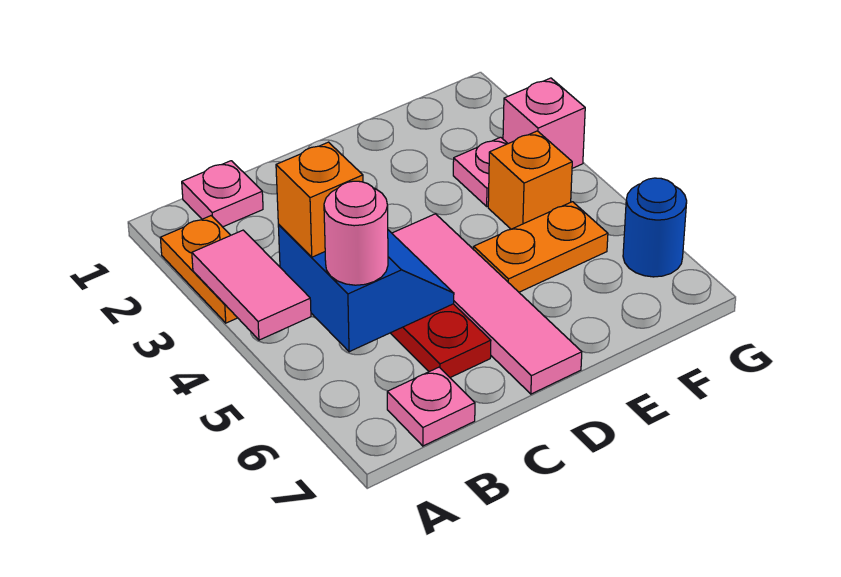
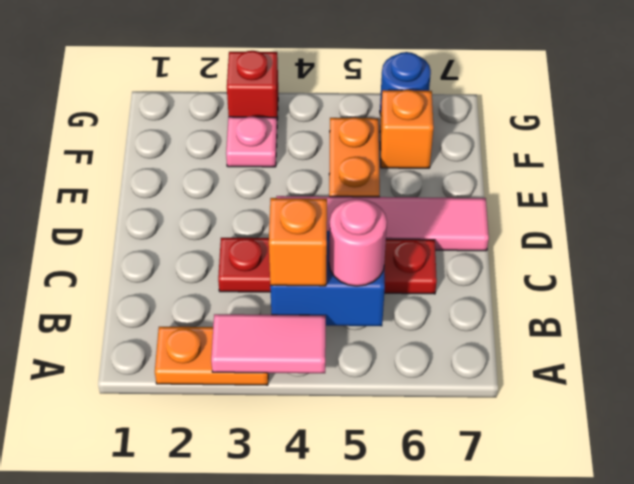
pink plate B1 level 1 -> none
pink plate B7 level 1 -> none
orange brick F4 level 1 -> orange brick F6 level 1
pink brick G3 level 1 -> red brick G3 level 1

